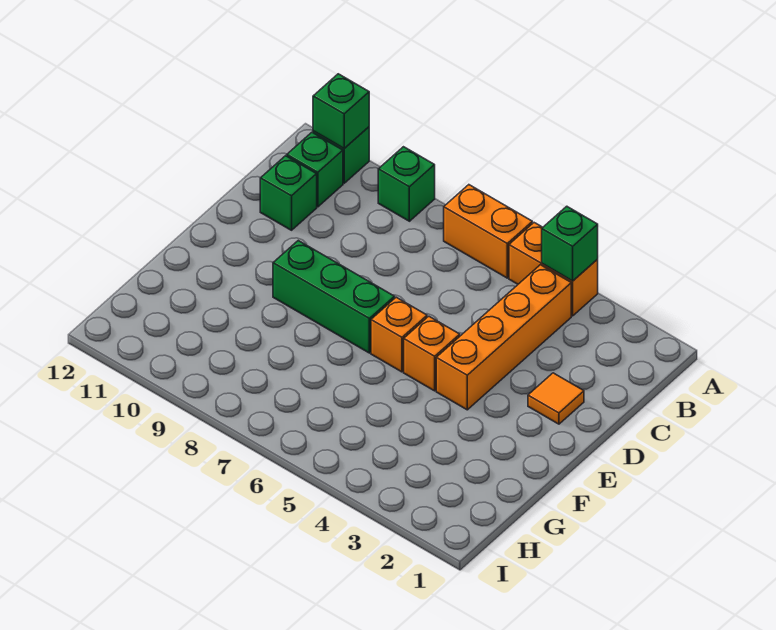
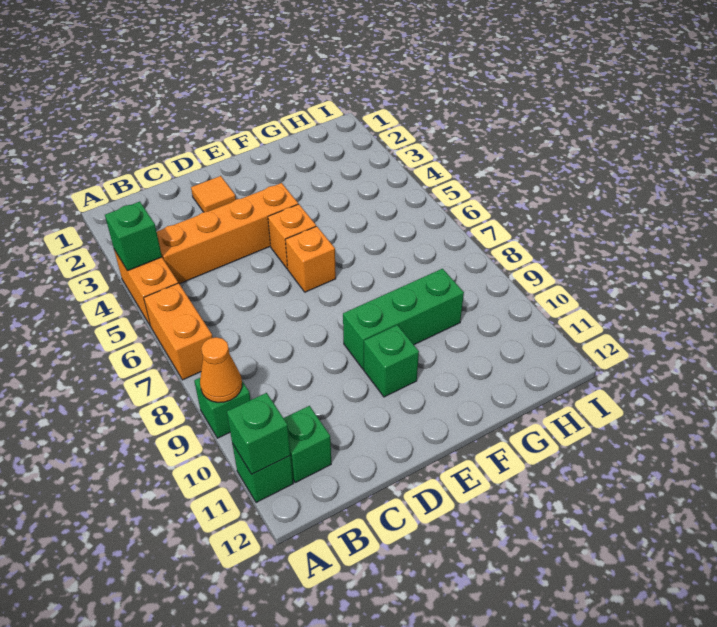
none -> orange cone A9 level 2
green brick C11 level 1 -> green brick E10 level 1
green brick E7:E9 level 1 -> green brick E9:G9 level 1

